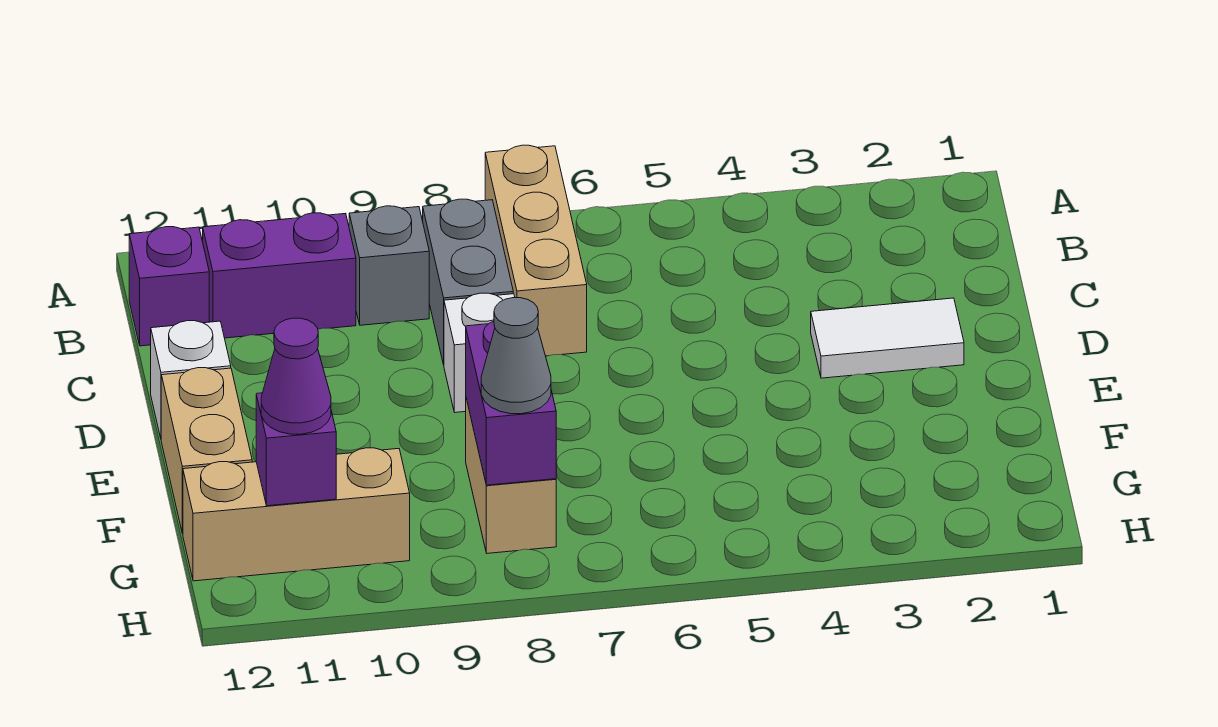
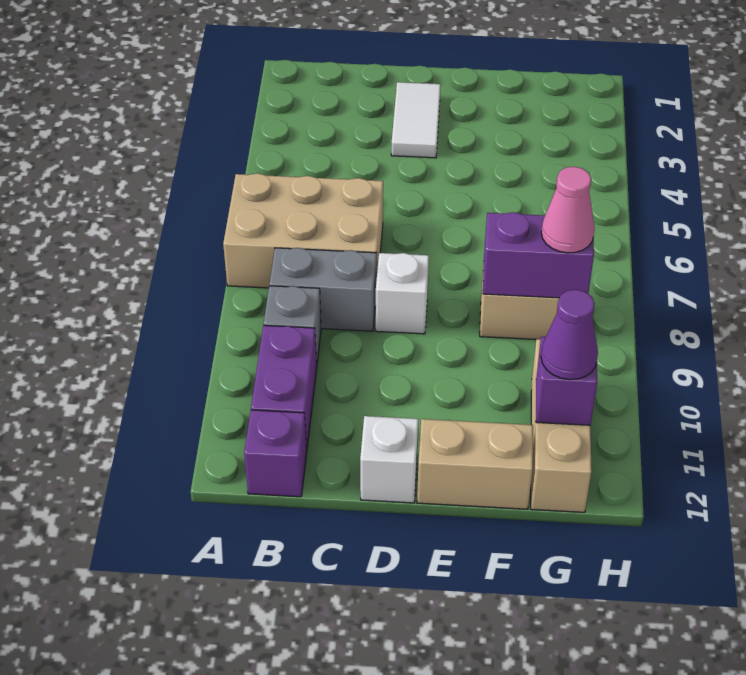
tan brick A7:C7 level 1 -> tan brick A6:C7 level 1
grey cone G8 level 3 -> pink cone G8 level 3

